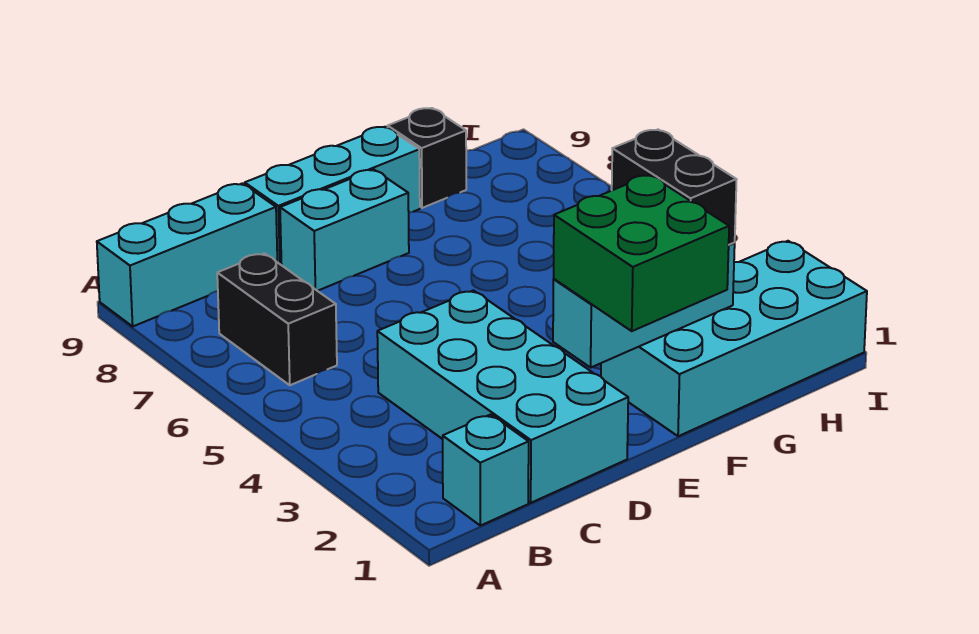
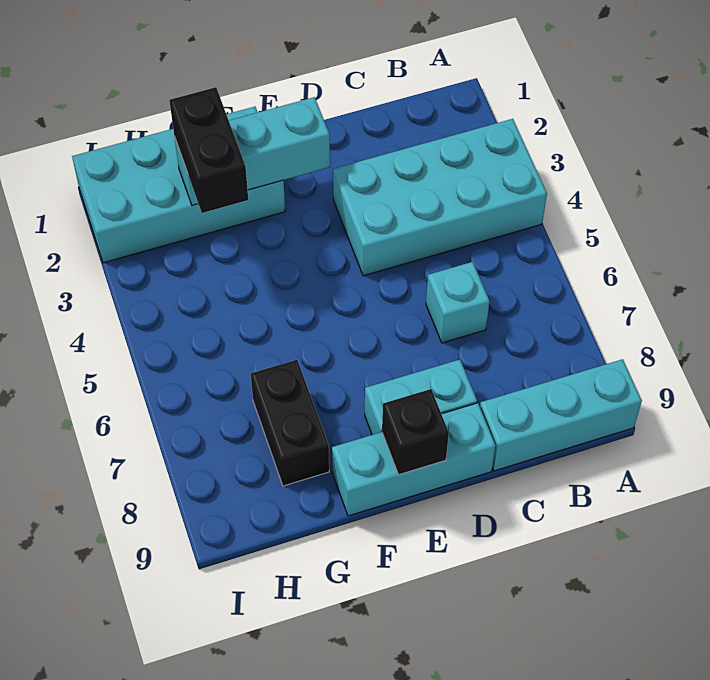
cyan brick B1 level 1 -> cyan brick C6 level 1
black brick B6:B7 level 1 -> black brick G7:G8 level 1
cyan brick C1:D4 level 1 -> cyan brick A3:D4 level 1
green brick E1:F2 level 3 -> none
black brick G9 level 1 -> black brick E9 level 2

